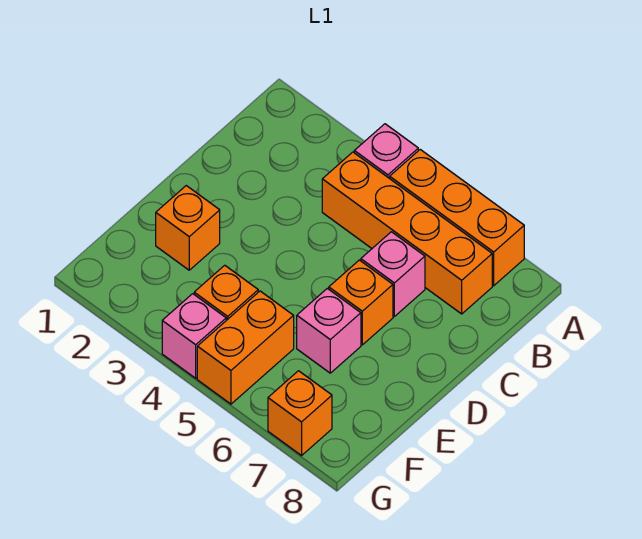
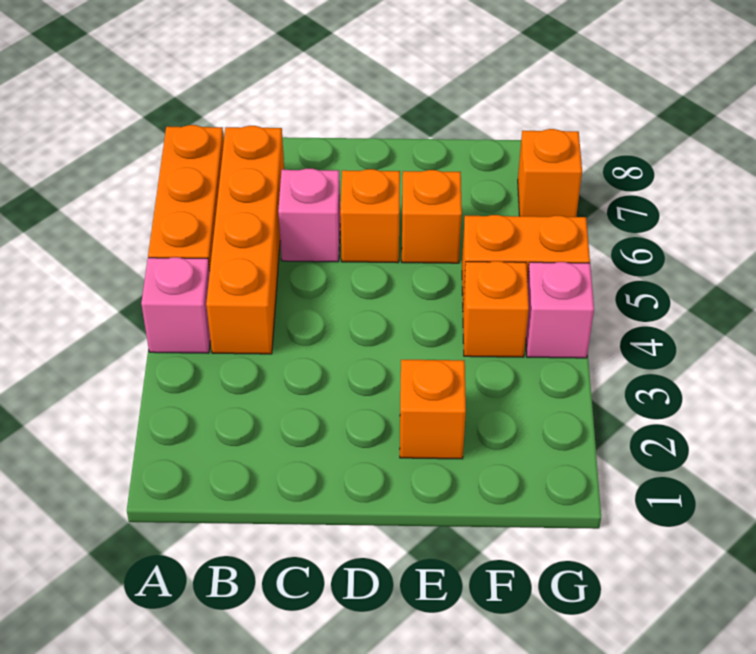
pink brick E6 level 1 -> orange brick E6 level 1

